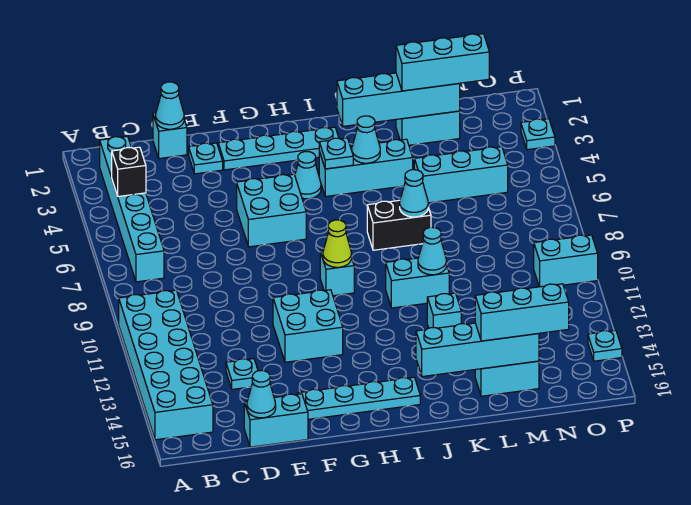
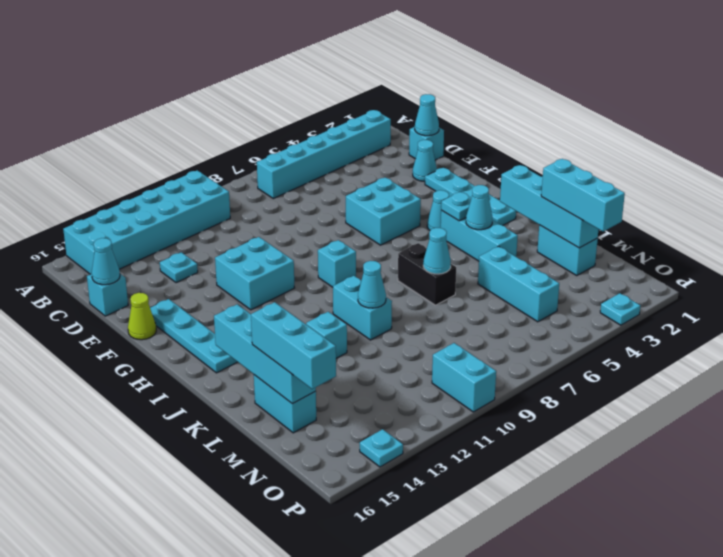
black brick B4 level 2 -> none
cyan brick D16:E16 level 1 -> cyan brick D16 level 1
cyan plate E2 level 1 -> cyan cone E2 level 1
lime cone H9 level 2 -> lime cone F16 level 1

